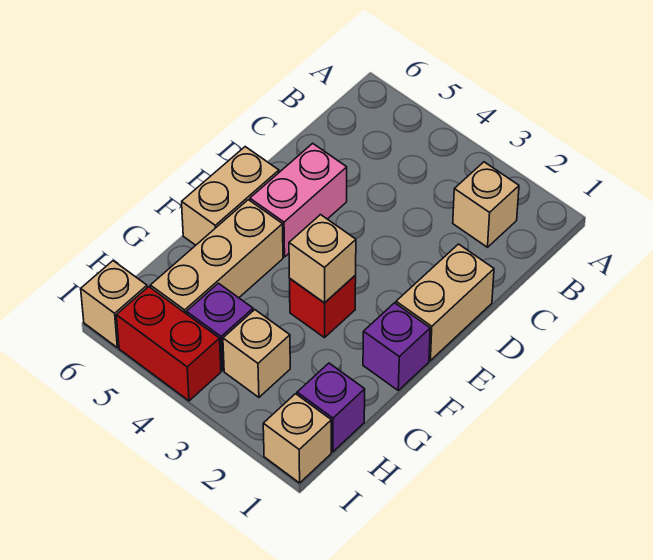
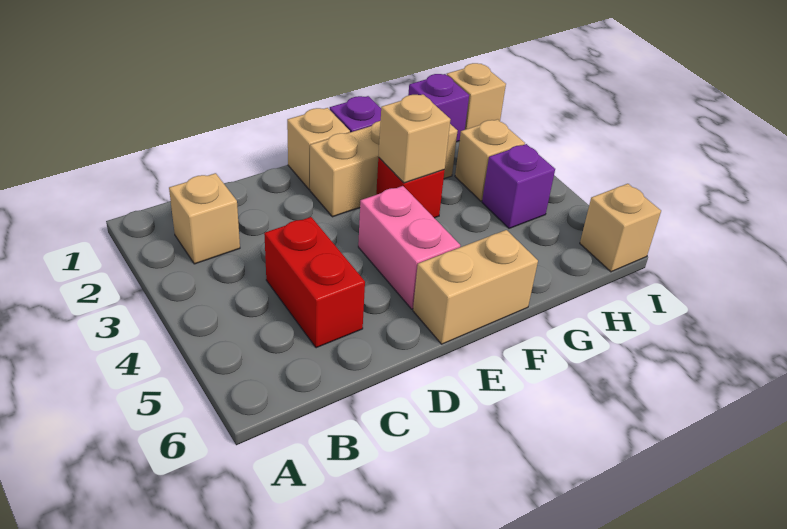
tan brick D1:E1 level 1 -> tan brick E1 level 1
pink brick D5:E5 level 1 -> pink brick E4:E5 level 1
tan brick F5:H5 level 1 -> tan brick E2:G2 level 1
red brick I4:I5 level 1 -> red brick C4:C5 level 1

